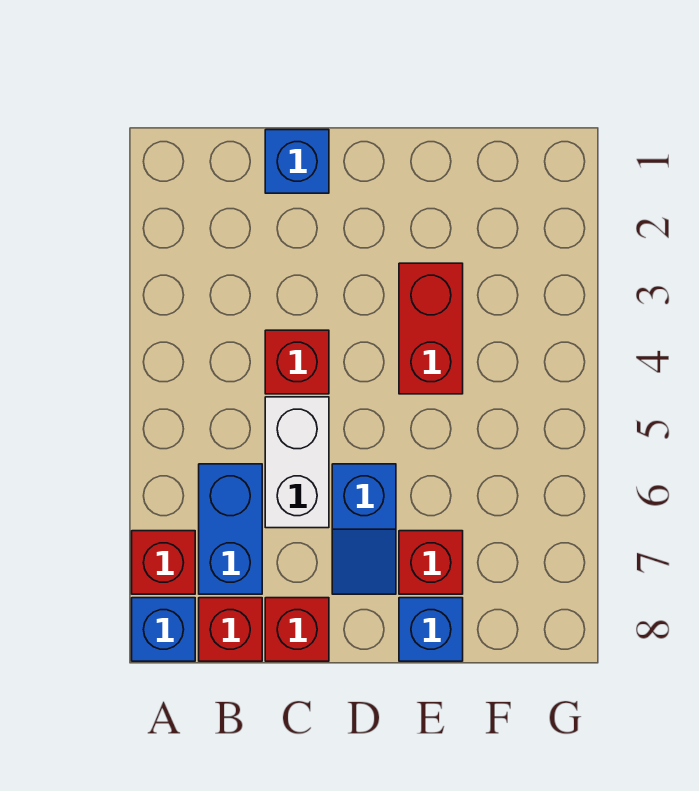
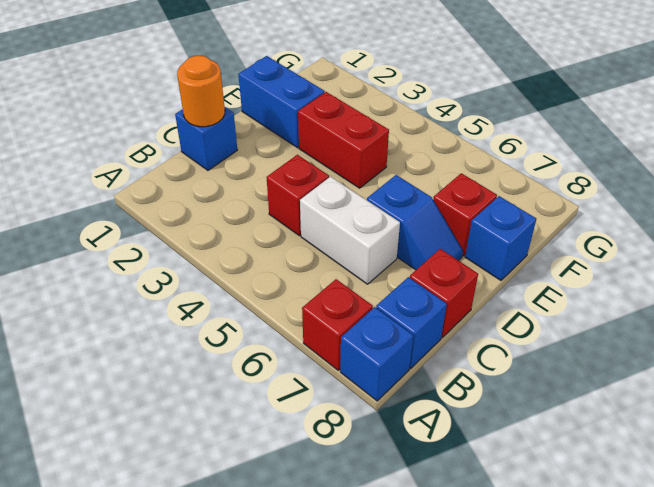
blue brick B6:B7 level 1 -> blue brick E1:E2 level 1
red brick B8 level 1 -> blue brick B8 level 1
none -> orange round brick C1 level 2

